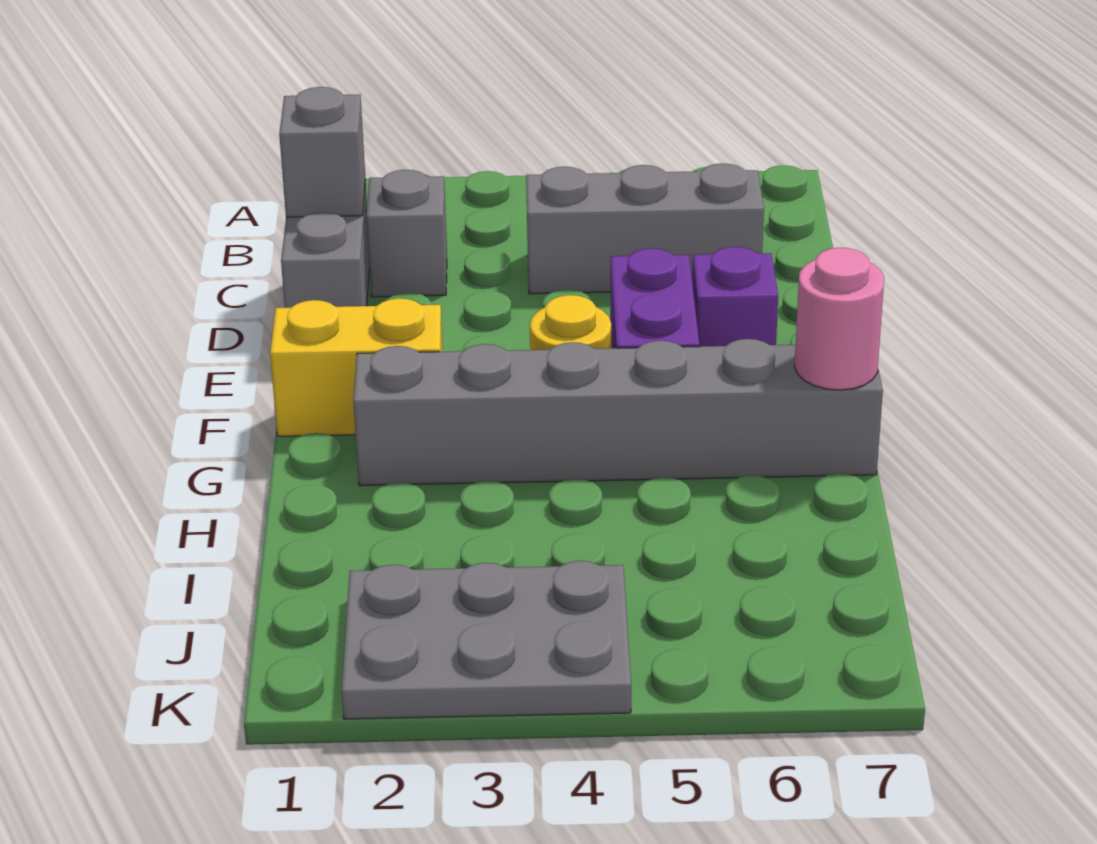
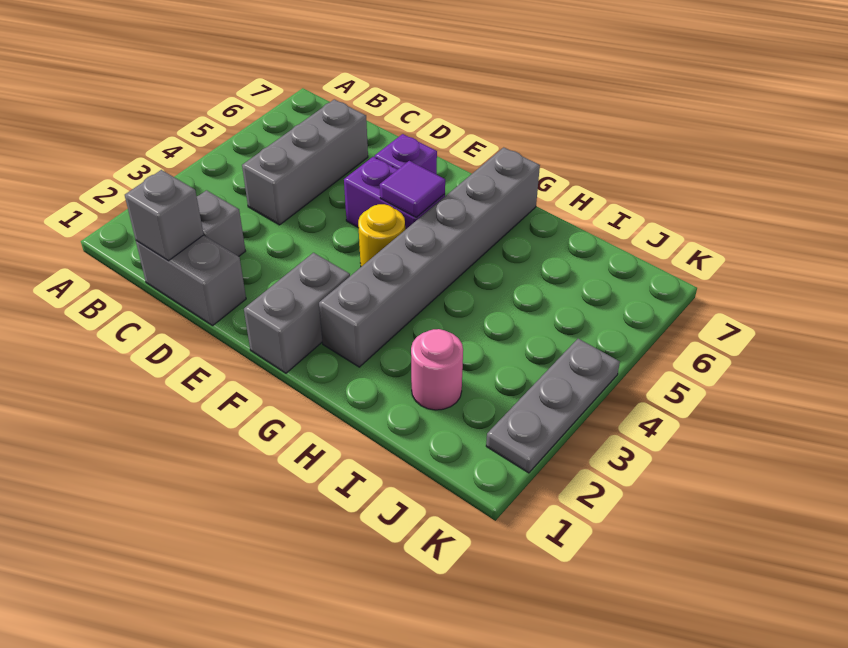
yellow brick F1:F2 level 1 -> grey brick F1:F2 level 1
none -> purple tile F5 level 2
pink round brick G7 level 2 -> pink round brick I2 level 1
grey plate J2:K4 level 1 -> grey plate K2:K4 level 1

